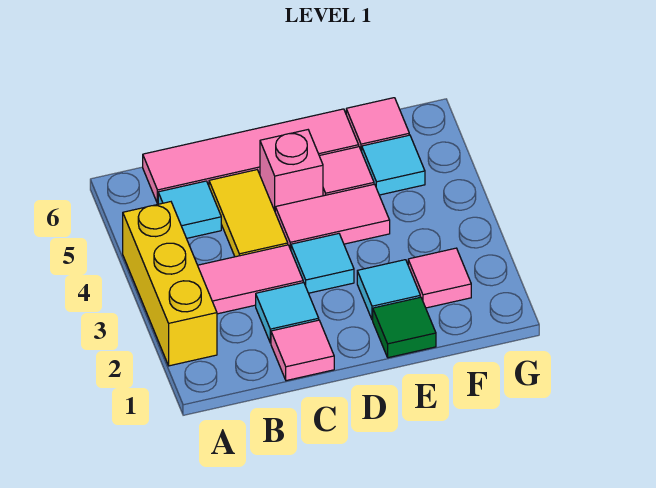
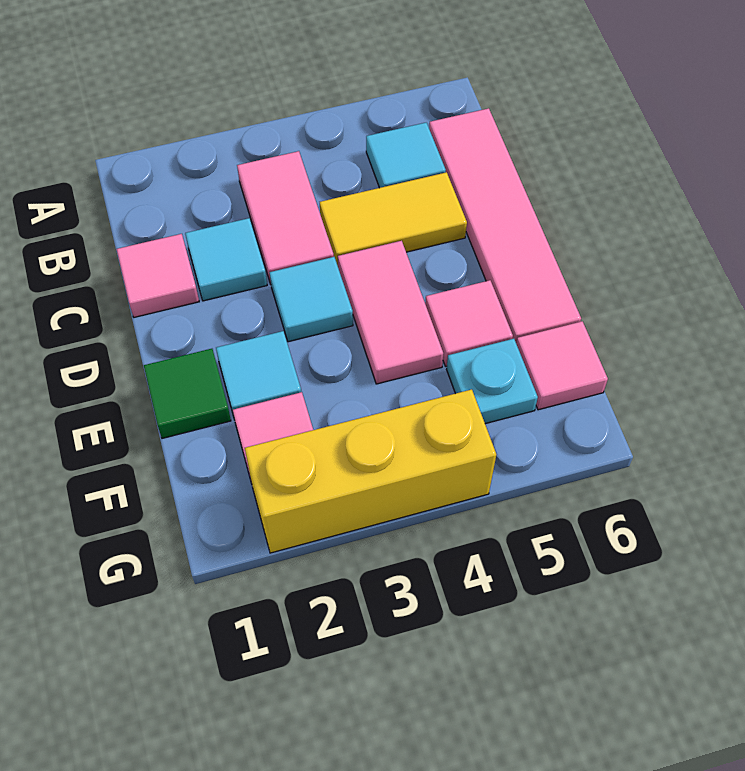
yellow brick A2:A4 level 1 -> yellow brick G2:G4 level 1
pink brick D5 level 1 -> none
cyan tile F5 level 1 -> cyan plate F5 level 1

